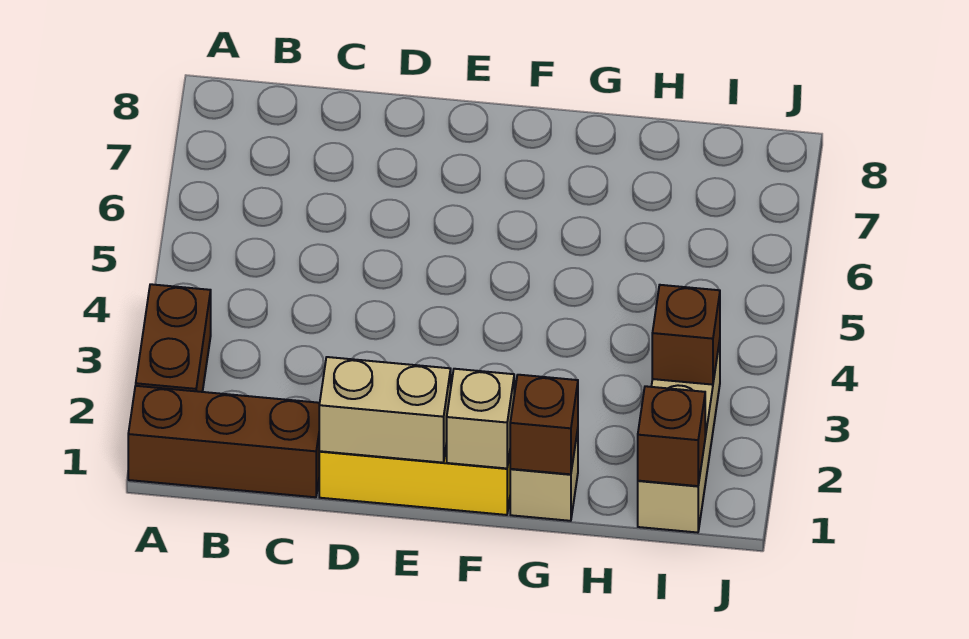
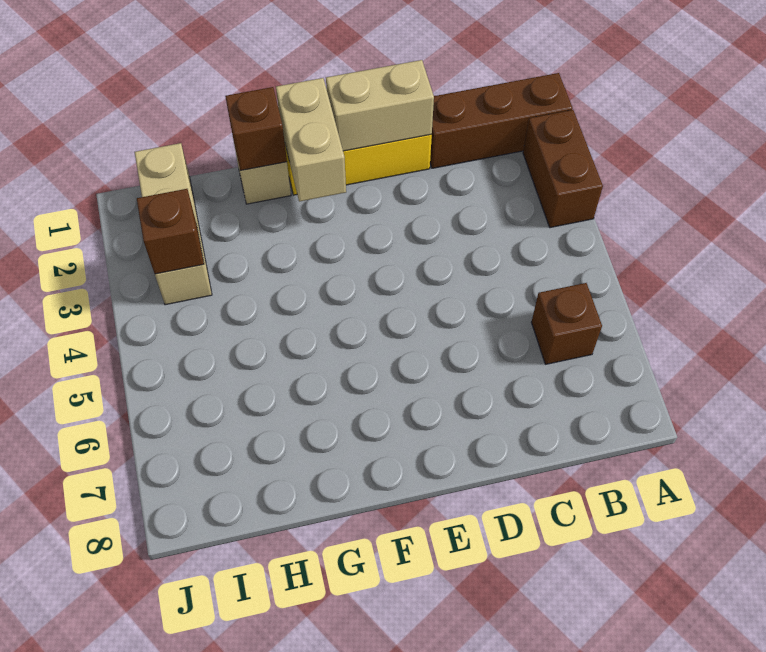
tan brick F1 level 2 -> tan brick F1:F2 level 2
brown brick I1 level 2 -> brown brick B6 level 1

